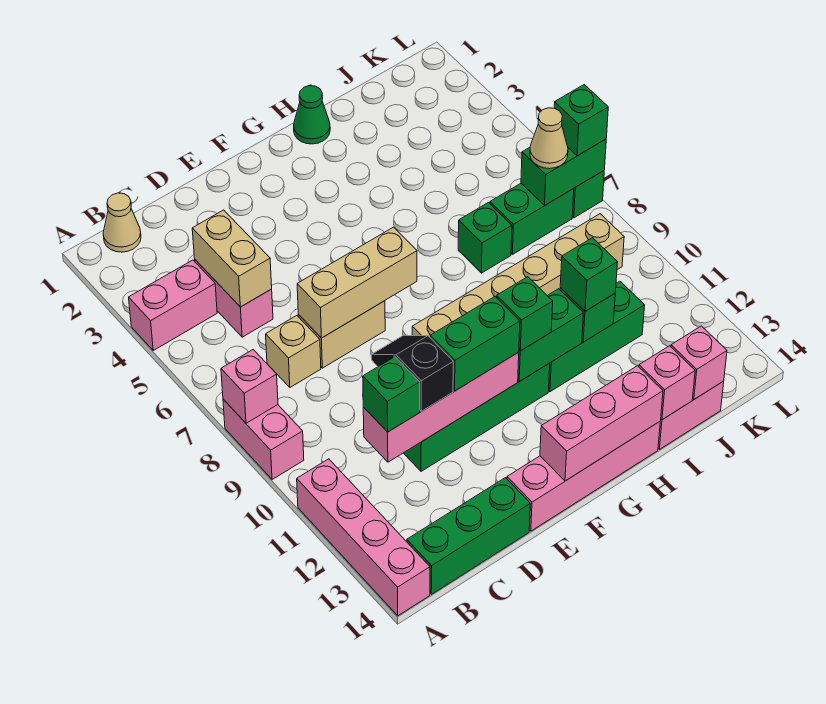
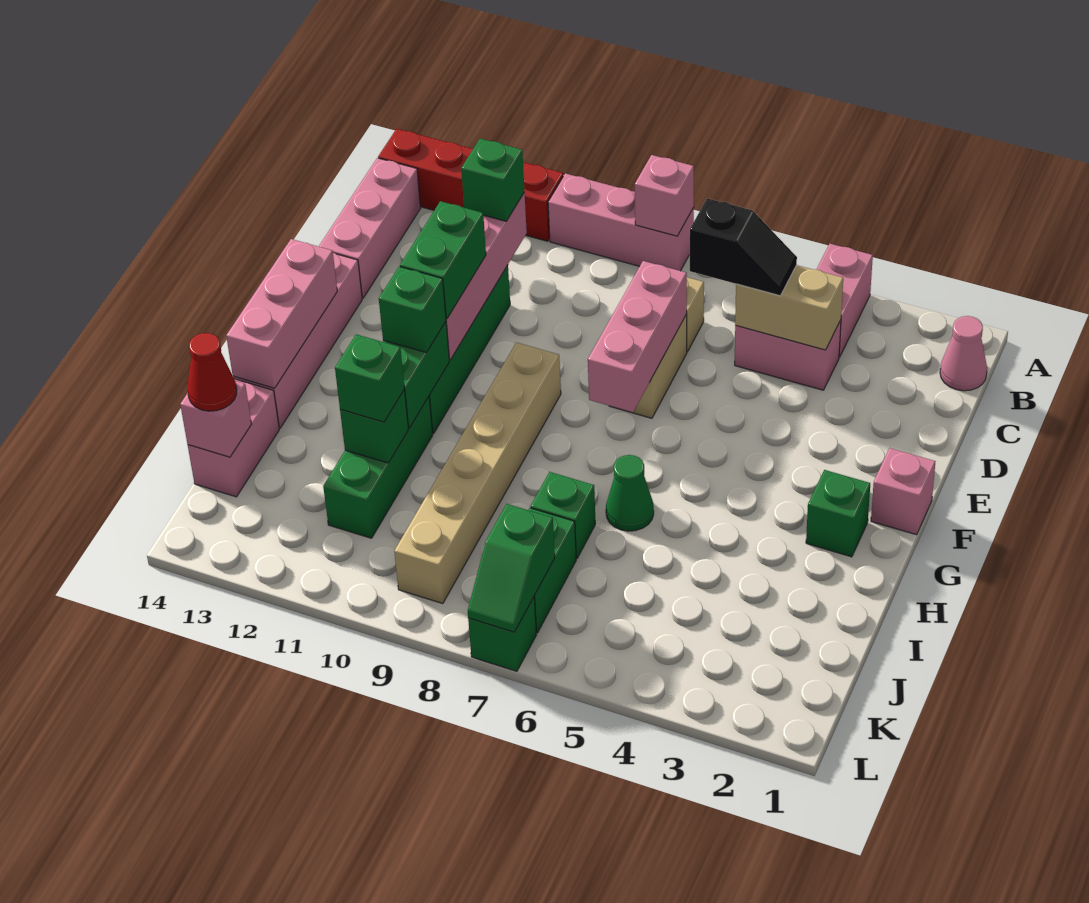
pink brick A8:A9 level 1 -> pink brick A8:A10 level 1
pink brick A11:A14 level 1 -> red brick A11:A14 level 1
tan cone B1 level 1 -> pink cone B1 level 1
green brick B14:D14 level 1 -> pink brick B14:D14 level 1
tan brick D7:F7 level 2 -> pink brick D7:F7 level 2
black slope D10:D11 level 3 top 11 -> black slope C5:C6 level 3 top 6
green cone H1 level 1 -> green cone H6 level 1
pink brick I14 level 2 -> pink brick F1 level 1
none -> red cone J14 level 3
green brick K7:L7 level 2 -> green slope K7:L7 level 2 top K
tan cone K7 level 3 -> none
green brick L7 level 3 -> green brick G2 level 1

